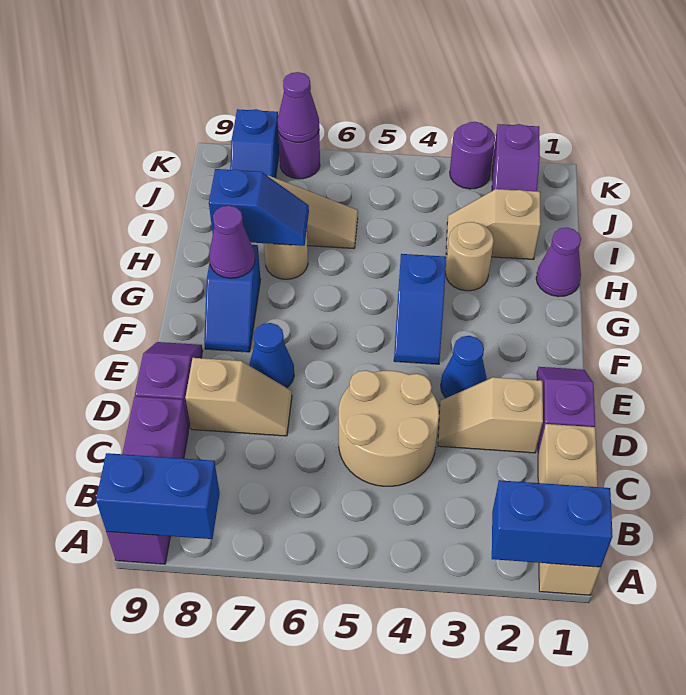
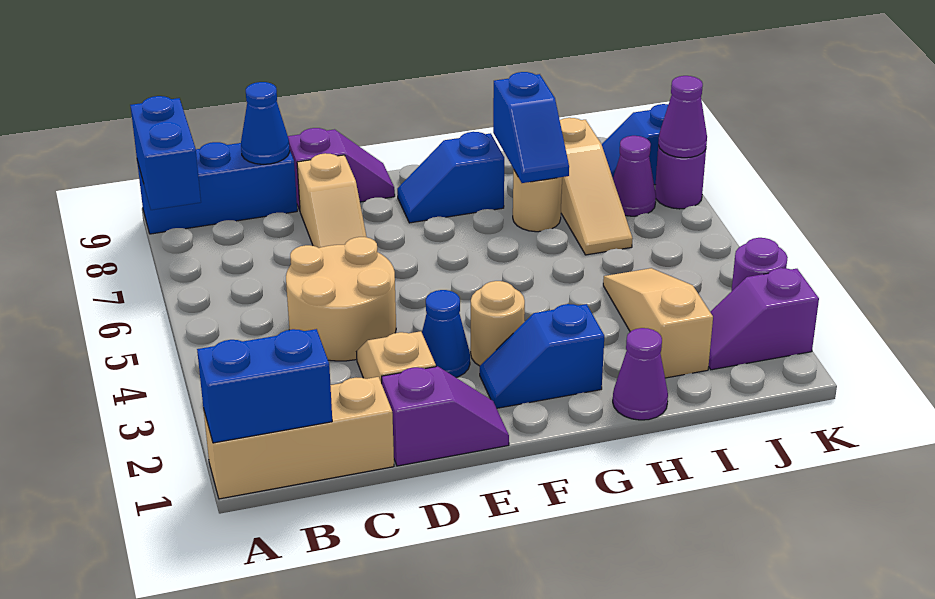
blue brick A1:A2 level 2 -> blue brick A1:B1 level 2
purple brick A9:C9 level 1 -> blue brick A9:C9 level 1
blue cone E7 level 1 -> blue cone C9 level 2
blue slope F4:G4 level 1 top G -> blue slope F2:G2 level 1 top G
purple cone G8 level 2 -> purple cone J7 level 1
tan round brick H3 level 1 -> tan round brick F3 level 1
tan slope I2:I3 level 1 top 2 -> tan slope I2:I4 level 1 top 2

